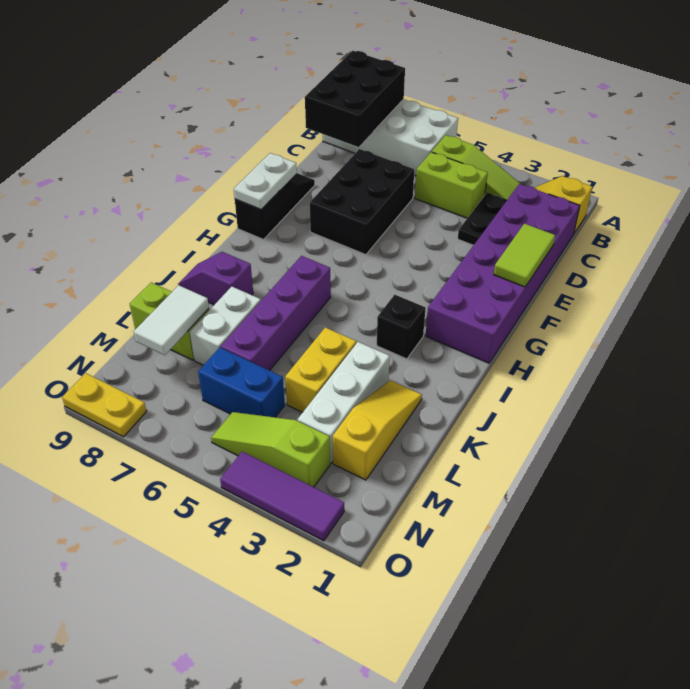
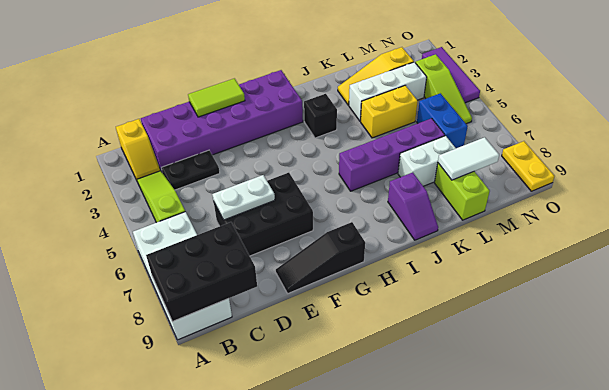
lime brick C4:C5 level 1 -> none
white plate F9:G9 level 2 -> white plate D6:E6 level 2

